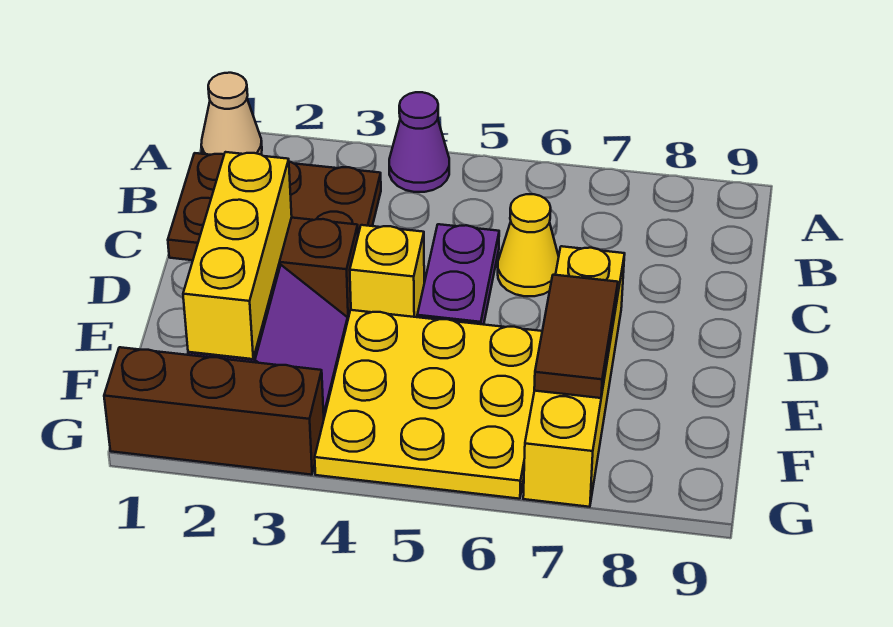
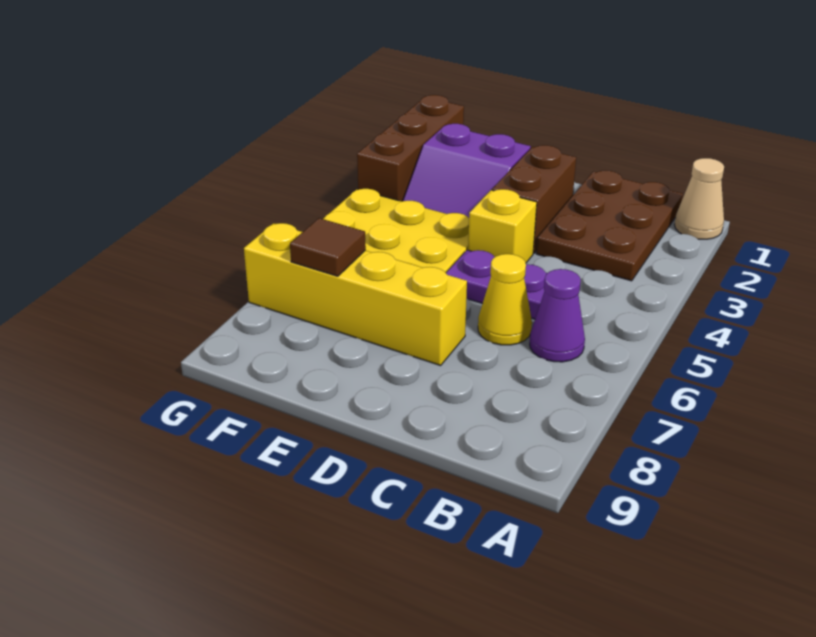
purple cone A4 level 1 -> purple cone B6 level 1
yellow brick D2:F2 level 2 -> none
brown tile E7:F7 level 2 -> brown tile F7 level 2

